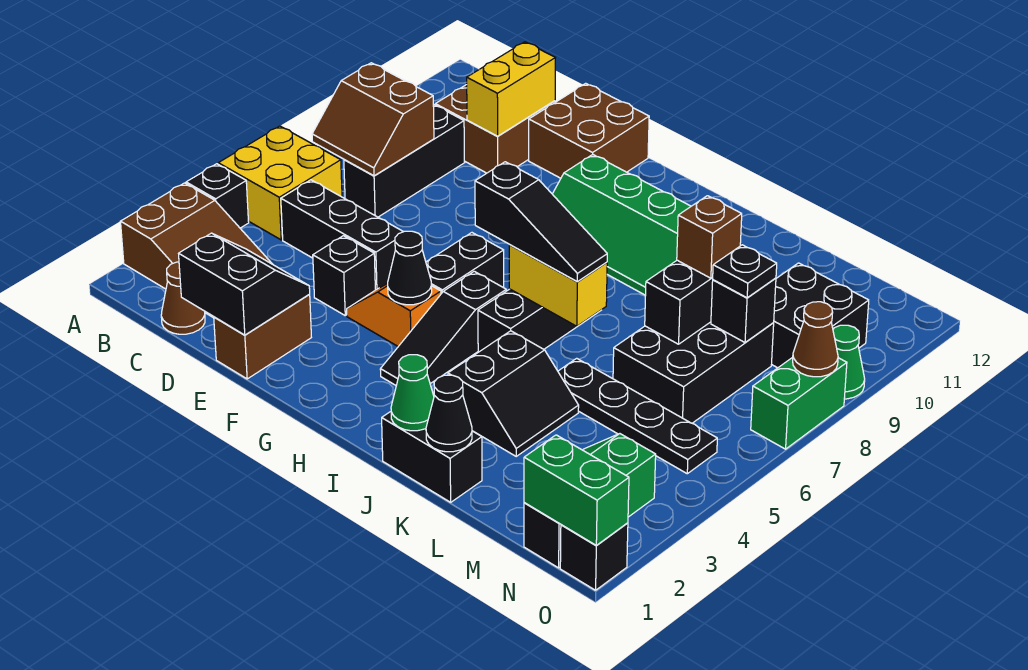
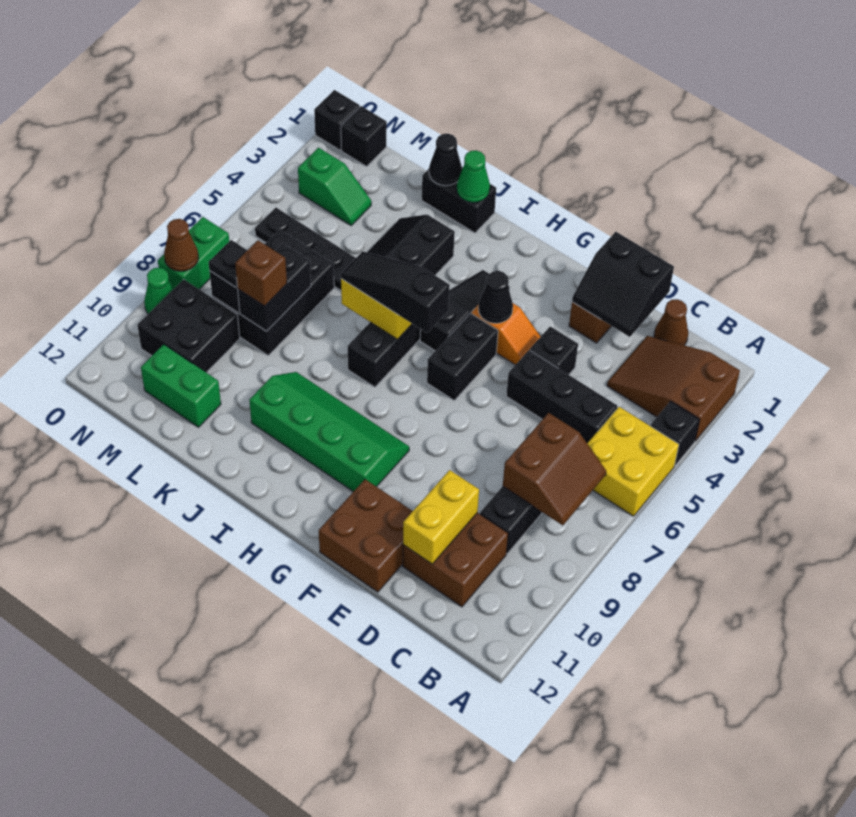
brown slope B7:C8 level 2 top 8 -> brown slope B7:C8 level 2 top C
green brick N1:O1 level 2 -> green brick L11:M11 level 1

